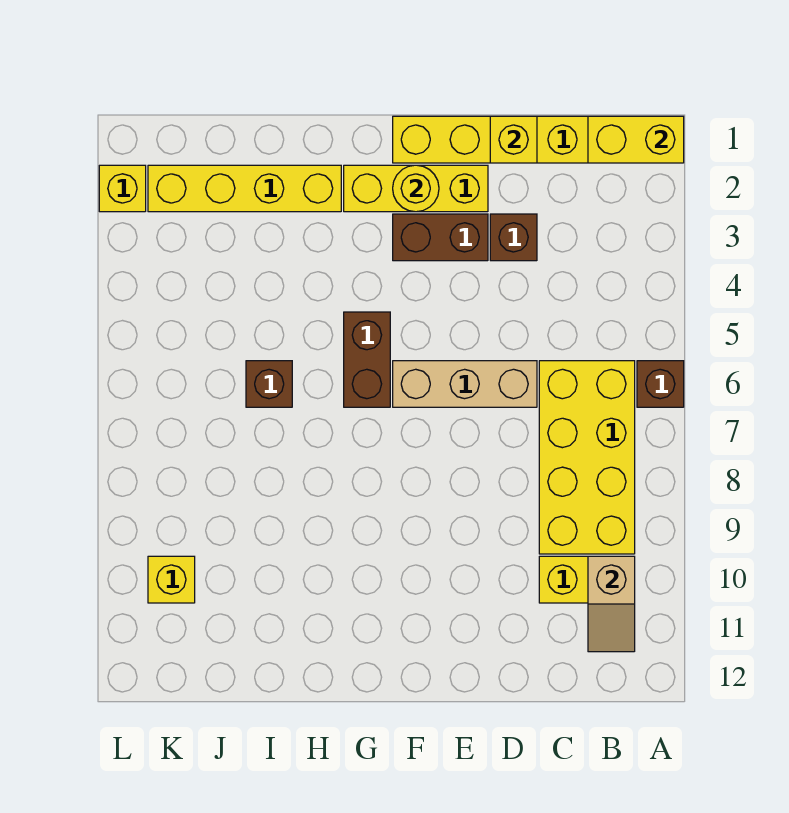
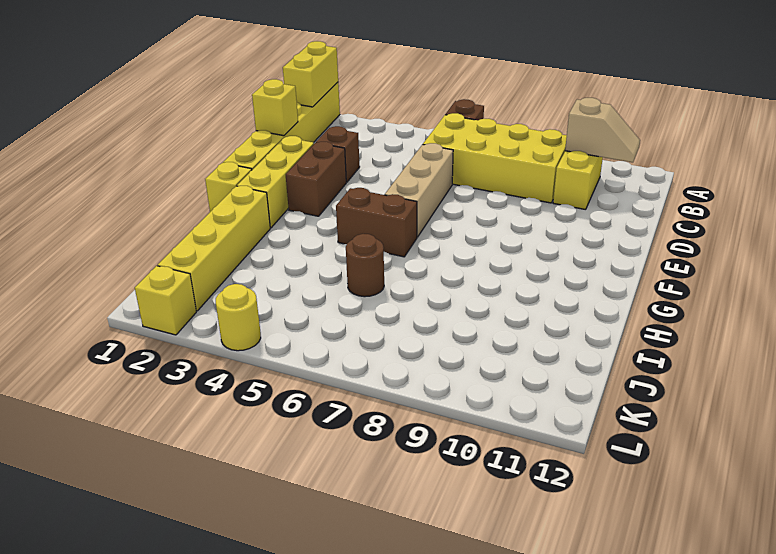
yellow round brick F2 level 2 -> yellow round brick L4 level 1
brown brick I6 level 1 -> brown round brick I6 level 1
yellow brick K10 level 1 -> yellow brick G1 level 1

